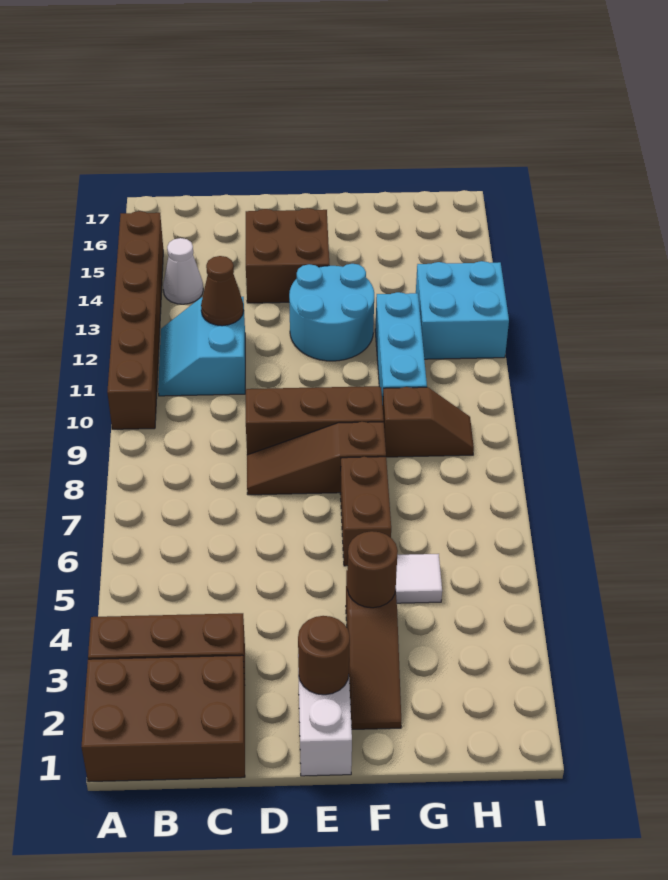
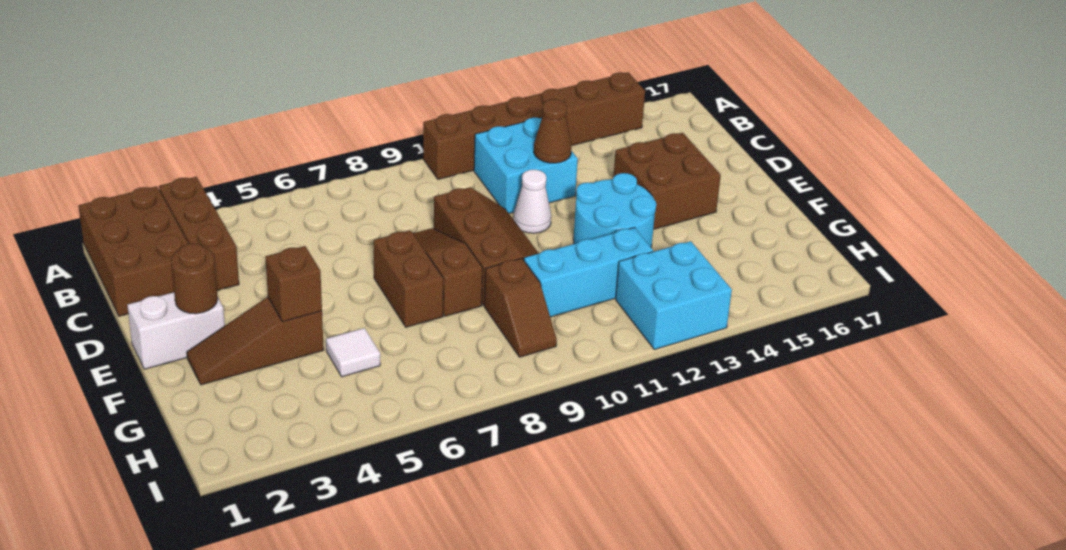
cyan slope B11:C12 level 1 top C -> cyan brick B11:C12 level 1
white cone B14 level 1 -> white cone D11 level 1
brown round brick F4 level 2 -> brown brick F4 level 2
brown brick F6:F7 level 1 -> brown brick E7:F7 level 1

